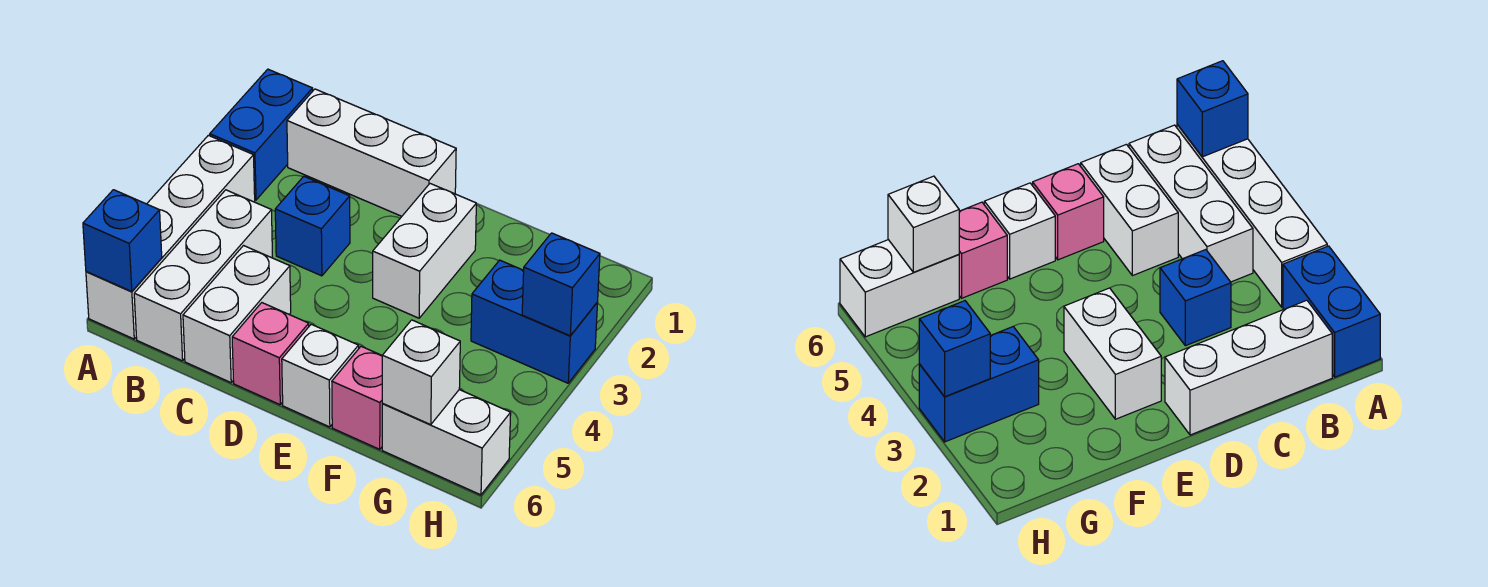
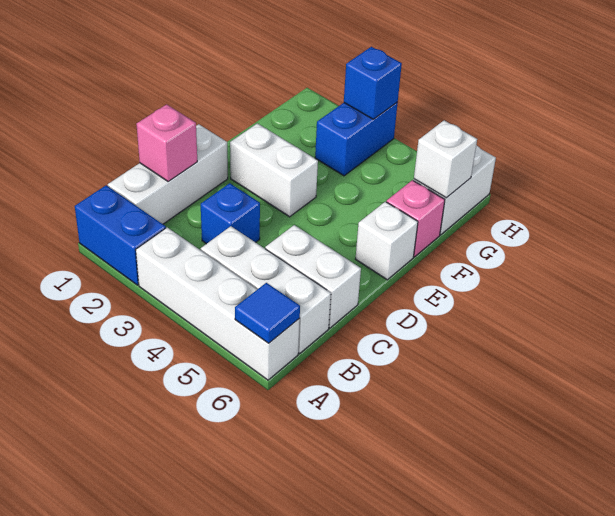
blue brick A6 level 2 -> blue tile A6 level 2
pink brick D6 level 1 -> pink brick C1 level 2

